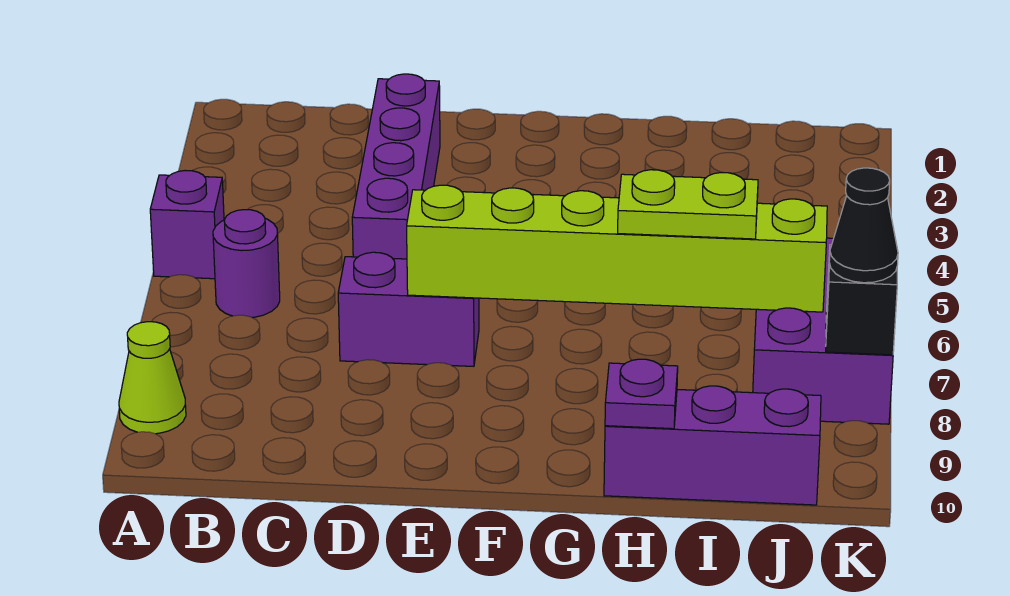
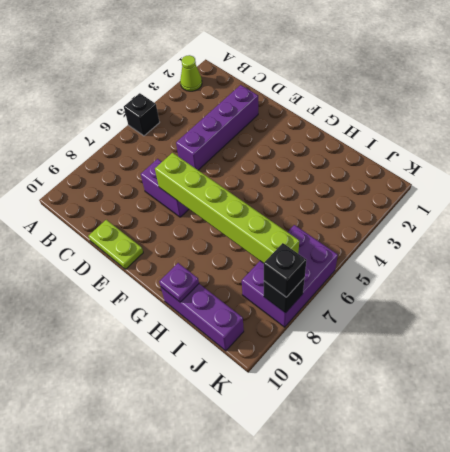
purple brick A5 level 1 -> black brick A5 level 1
lime cone A9 level 1 -> lime cone A2 level 1
purple round brick B6 level 1 -> none
lime plate H7:I7 level 3 -> lime plate D10:E10 level 1
black cone K8 level 3 -> black brick K8 level 3

